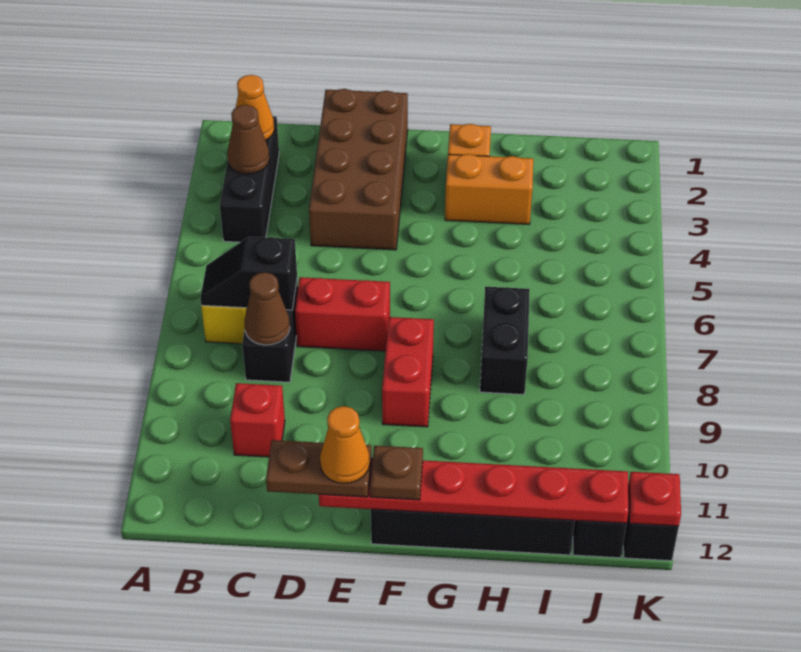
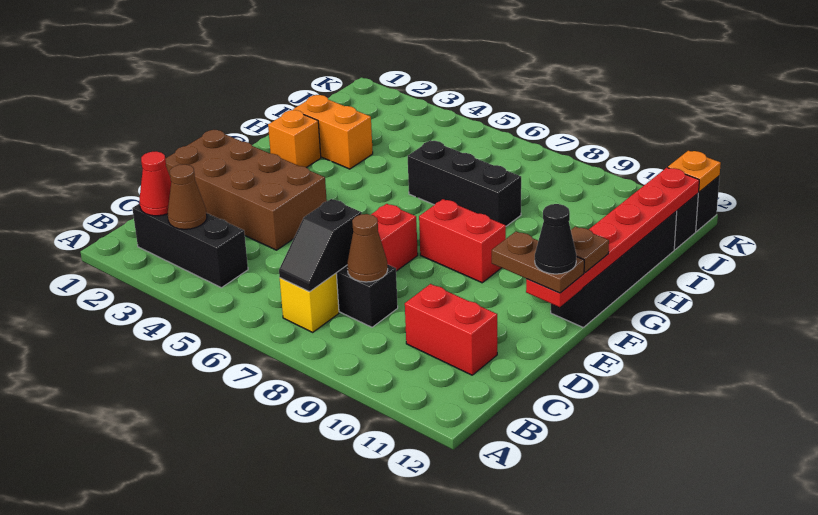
orange cone B2 level 2 -> red cone B2 level 2
red brick C10 level 1 -> red brick C10:C11 level 1
brown plate D12:E12 level 3 -> brown plate E11:E12 level 3
orange cone E12 level 4 -> black cone E12 level 4
orange brick G3:H3 level 1 -> orange brick H2:H3 level 1
black brick H7:H8 level 1 -> black brick H6:H8 level 1
red plate K12 level 2 -> orange plate K12 level 2

